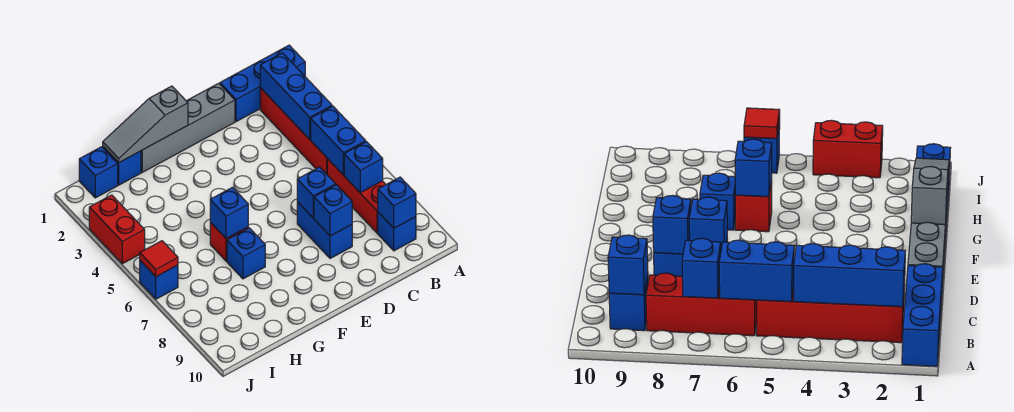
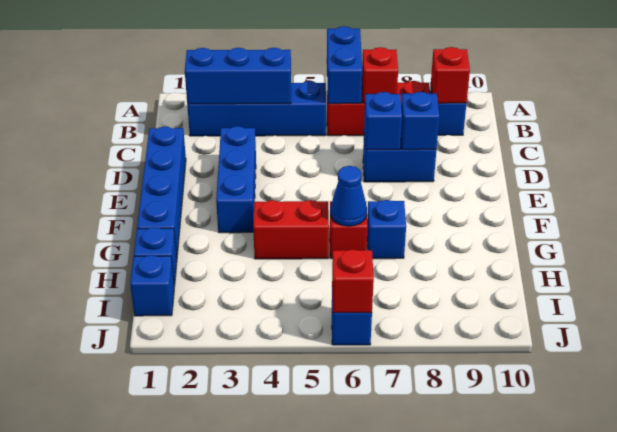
blue brick A1:C1 level 1 -> blue brick D3:F3 level 1
red brick B2:B5 level 1 -> blue brick B2:B5 level 1
blue brick B5:B6 level 2 -> blue brick A6:B6 level 2
blue brick B7 level 2 -> red brick B7 level 2
blue brick B9 level 2 -> red brick B9 level 2
grey brick D1:G1 level 1 -> blue brick D1:G1 level 1
grey slope F1:H1 level 2 top F -> none
blue brick G6 level 2 -> blue cone G6 level 2
red brick J3:J4 level 1 -> red brick G4:G5 level 1
red tile J6 level 2 -> red brick J6 level 2

